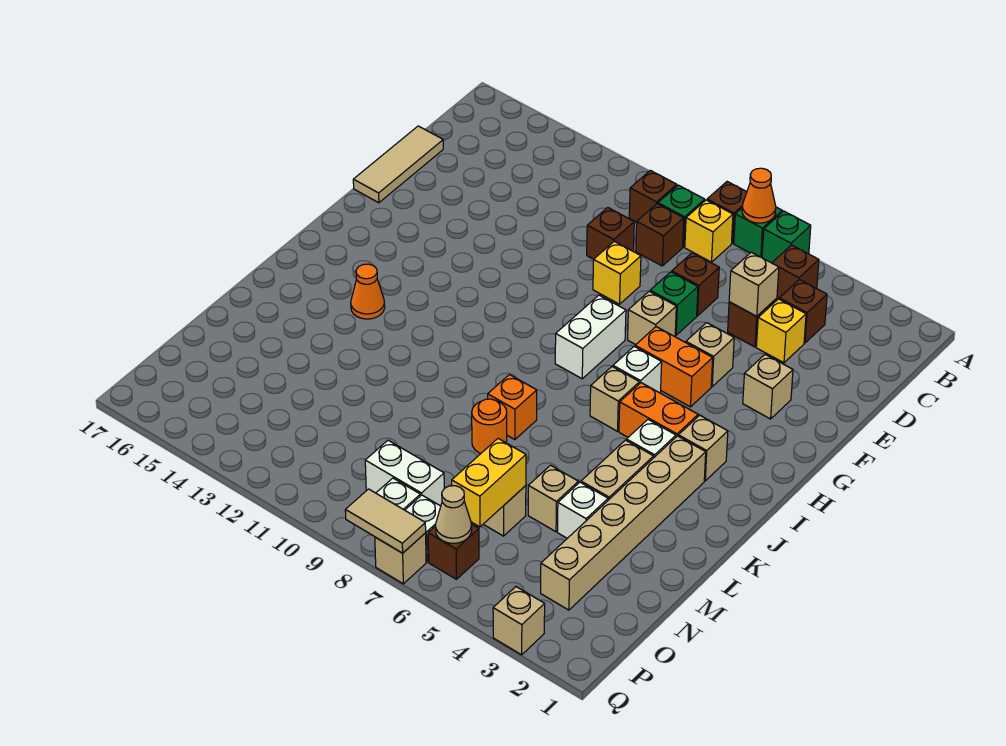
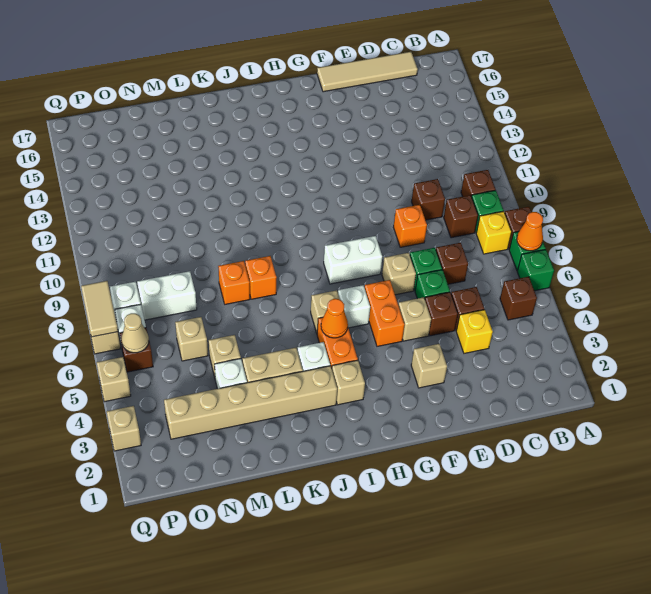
brown brick C4 level 1 -> brown brick E5 level 1
tan brick D5 level 2 -> tan brick Q5 level 1
tan tile D17:F17 level 1 -> tan tile C17:F17 level 1
none -> green brick E6 level 1
yellow brick E9 level 1 -> orange brick E9 level 1
orange cone J14 level 1 -> orange cone I5 level 2
orange round brick L8 level 1 -> orange brick L8 level 1
yellow brick N6:O6 level 2 -> none
white brick O8:O9 level 1 -> white brick N8:O8 level 1

